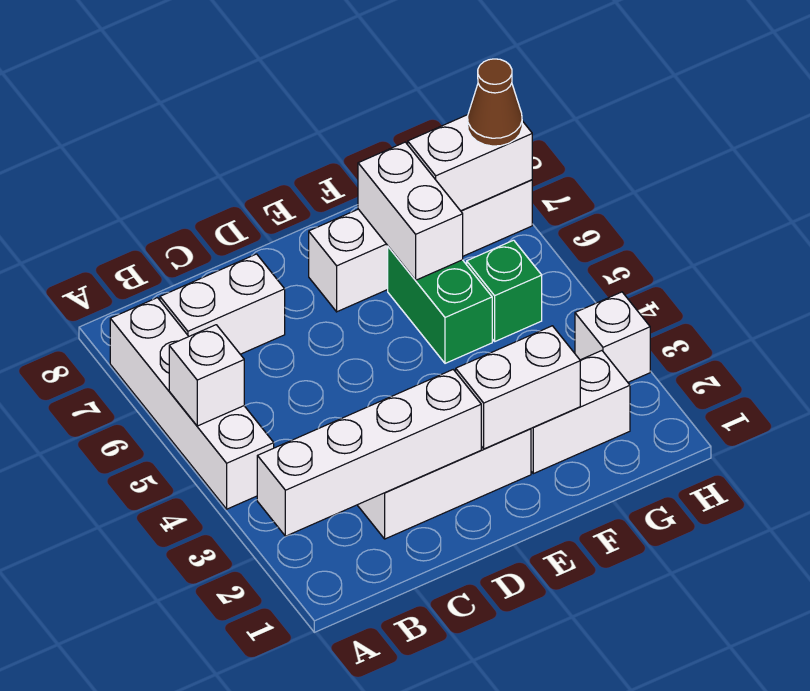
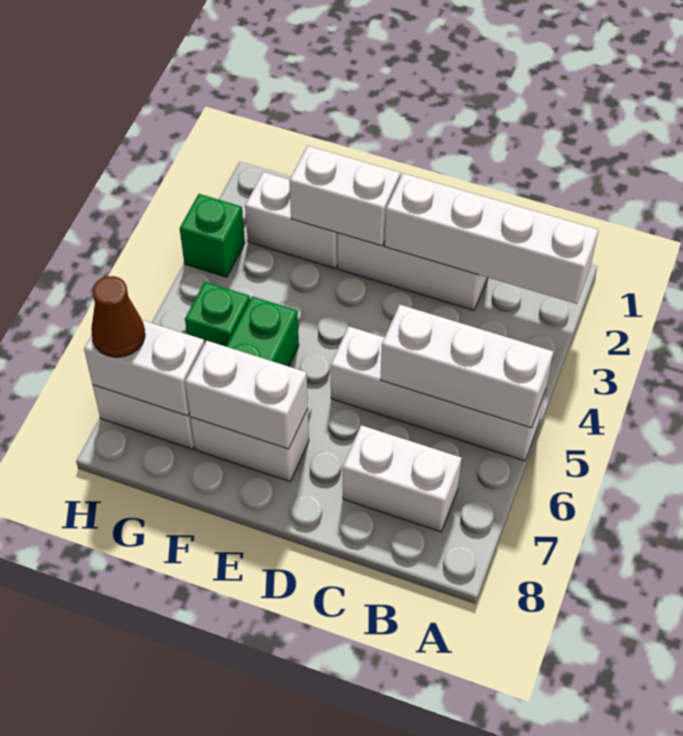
white brick A4:A7 level 1 -> white brick A5:D5 level 1
white brick A5 level 2 -> white brick A5:C5 level 2
white brick F6:F7 level 2 -> white brick E7:F7 level 2
white brick H3 level 1 -> green brick H3 level 1

